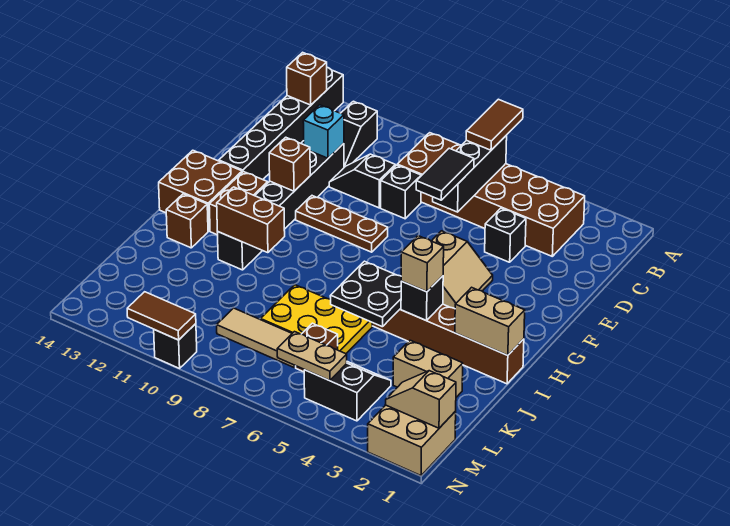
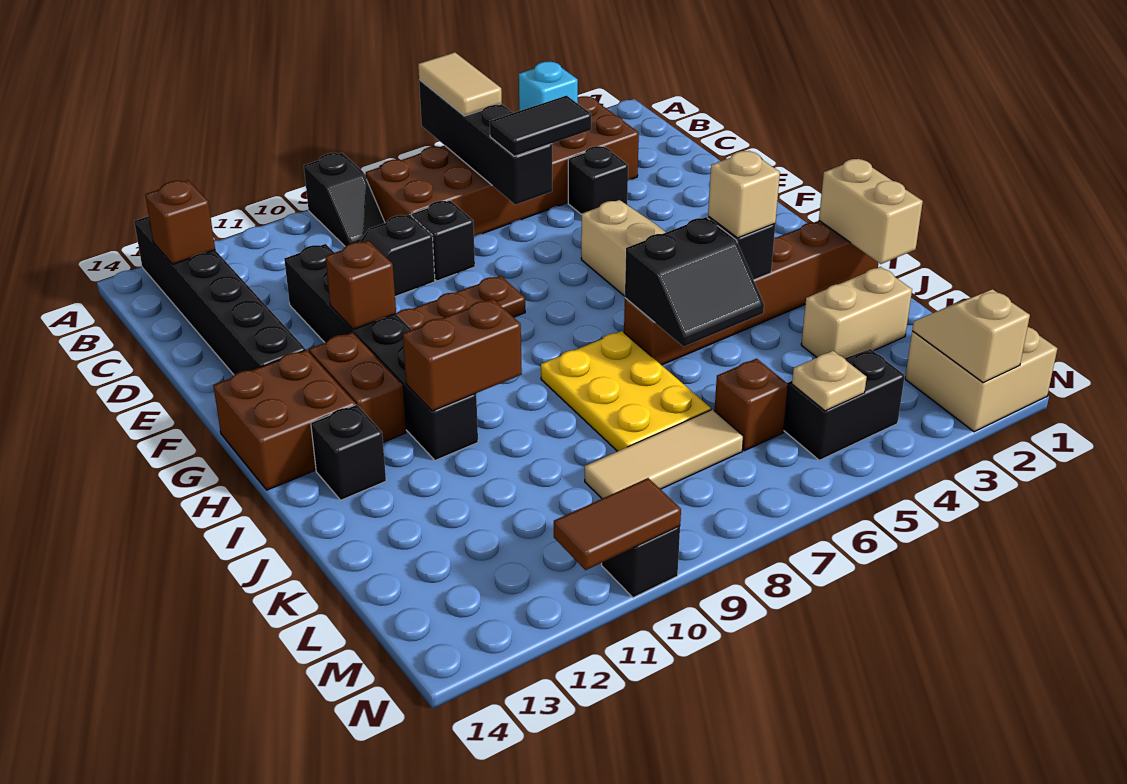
brown tile A6:B6 level 3 -> tan tile A6:B6 level 3
black brick B6:D6 level 2 -> black brick A6:D6 level 2
black slope B11:C11 level 1 top B -> black slope A9:B9 level 1 top A
black tile D6:E6 level 3 -> black tile D5:D6 level 3
cyan brick D11 level 2 -> cyan brick B4 level 2
tan brick I1:I2 level 2 -> tan brick I1:J1 level 2
black plate I5:J6 level 2 -> black slope I5:J6 level 2 top I
brown brick I13 level 1 -> black brick I13 level 1
yellow plate J6:K8 level 1 -> yellow plate I7:K8 level 1
tan slope M1:M2 level 2 top 1 -> tan slope M2:N2 level 2 top N
tan plate M5:M6 level 2 -> tan plate M5 level 2

